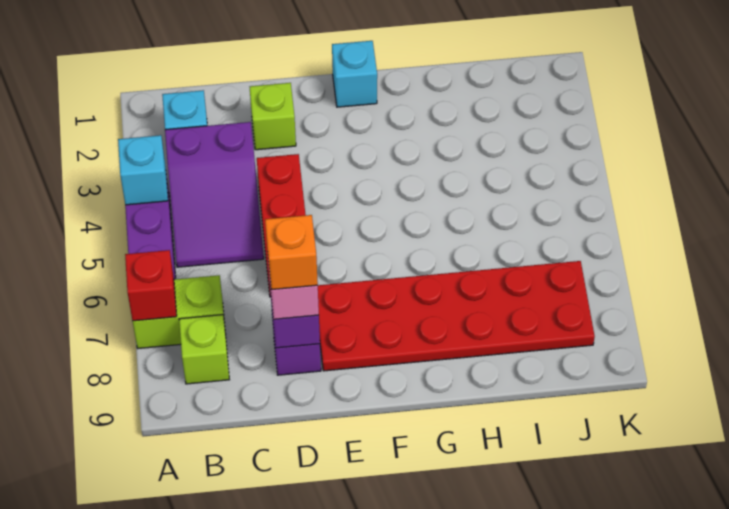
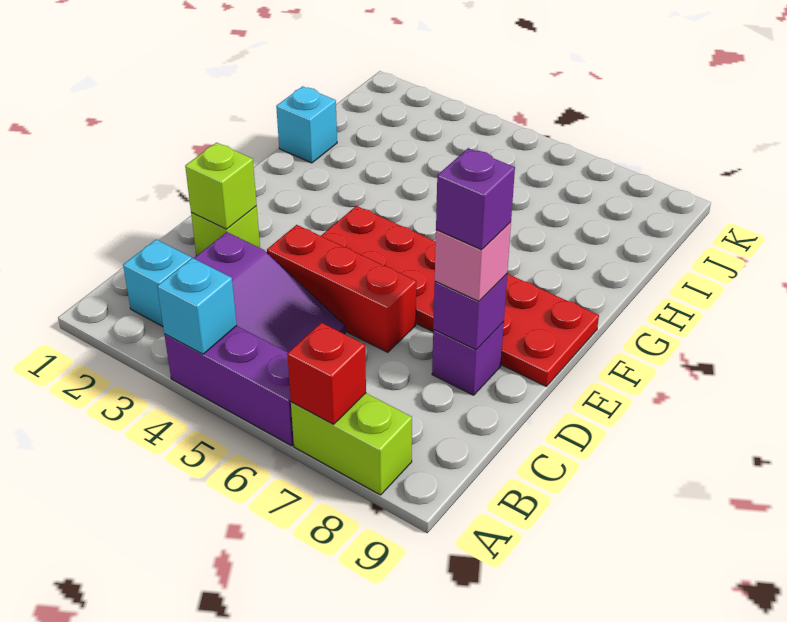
lime brick A7:B7 level 1 -> lime brick A7:A8 level 1
lime brick B8 level 1 -> lime brick D2 level 2
orange brick D8 level 4 -> purple brick D8 level 4
red plate E7:J8 level 1 -> red plate E4:F9 level 1
cyan brick F1 level 1 -> cyan brick H1 level 1

